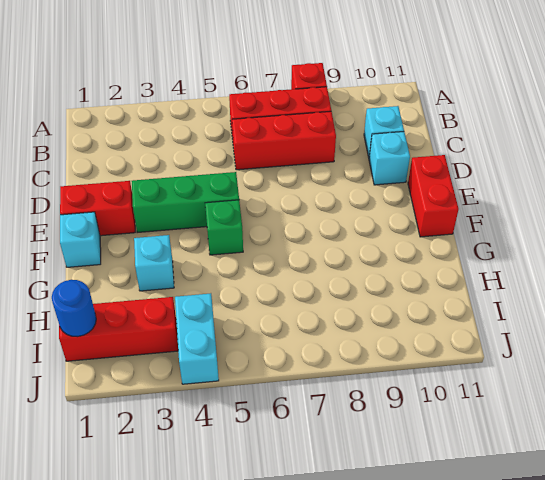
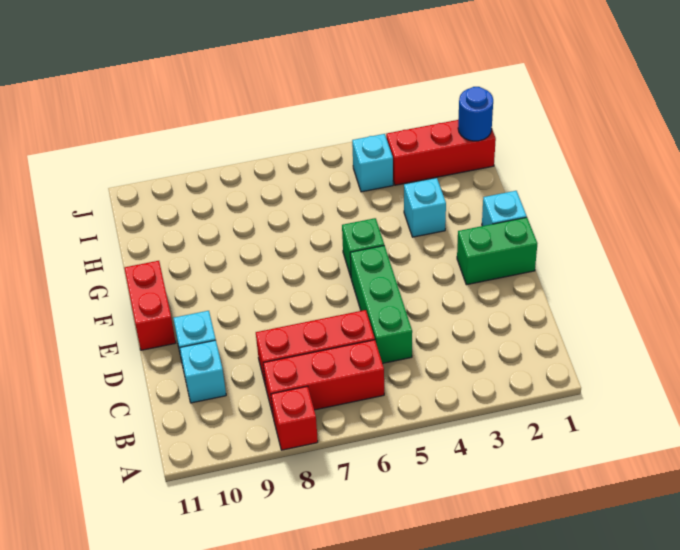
red brick E1:E2 level 1 -> green brick E1:E2 level 1
green brick E3:E5 level 1 -> green brick C5:E5 level 1
cyan brick I4:J4 level 1 -> cyan brick I4 level 1

